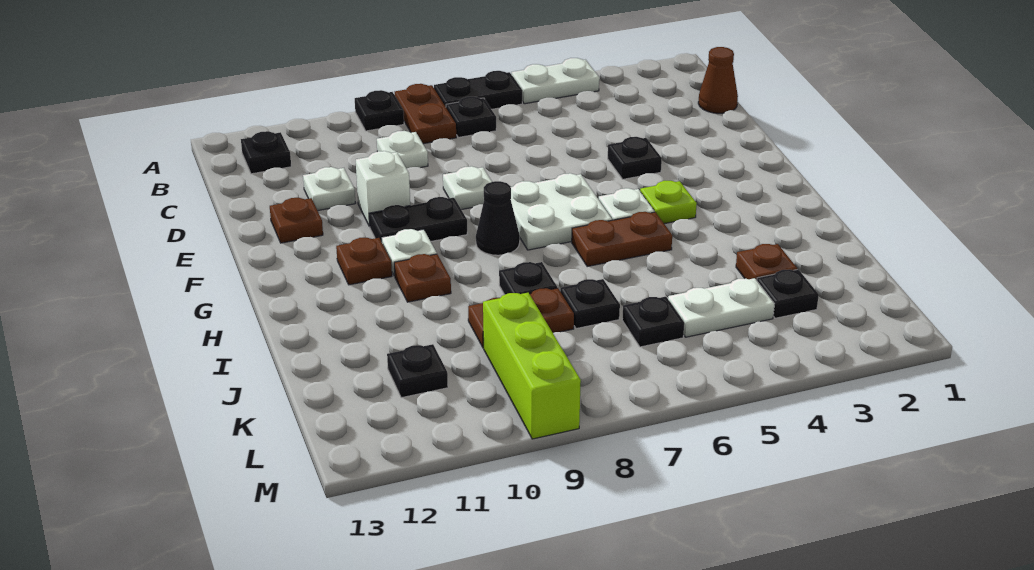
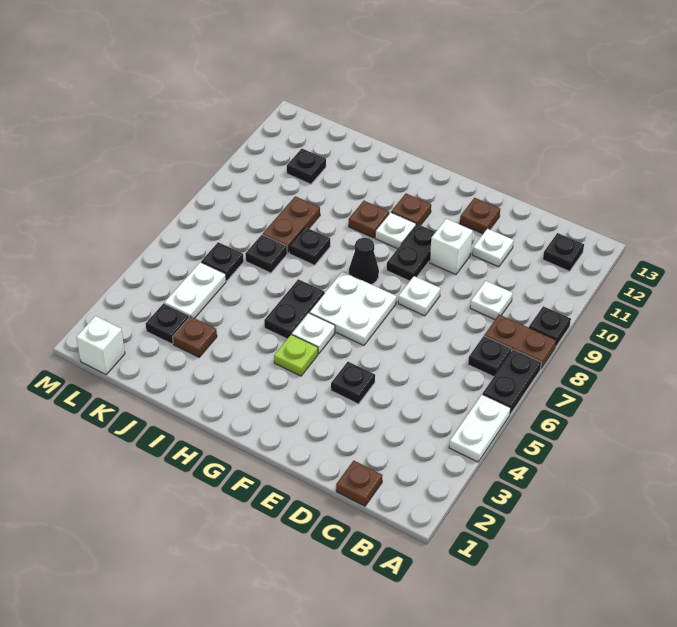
brown cone C1 level 1 -> brown plate C1 level 1
brown plate H5:H6 level 1 -> black plate H5:H6 level 1
lime brick K9:M9 level 1 -> none
none -> white brick L1 level 1

